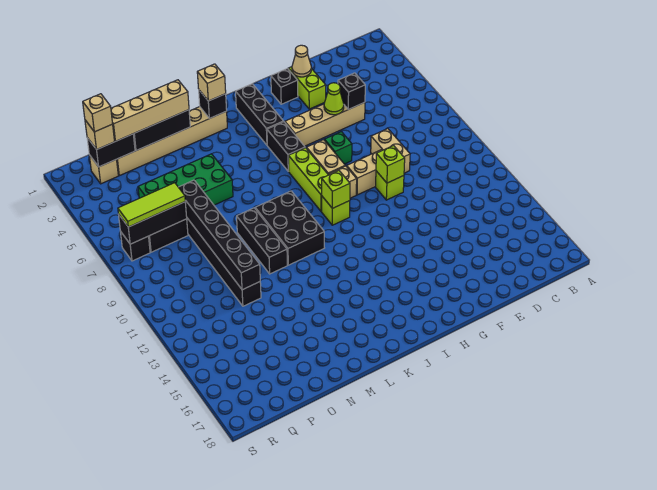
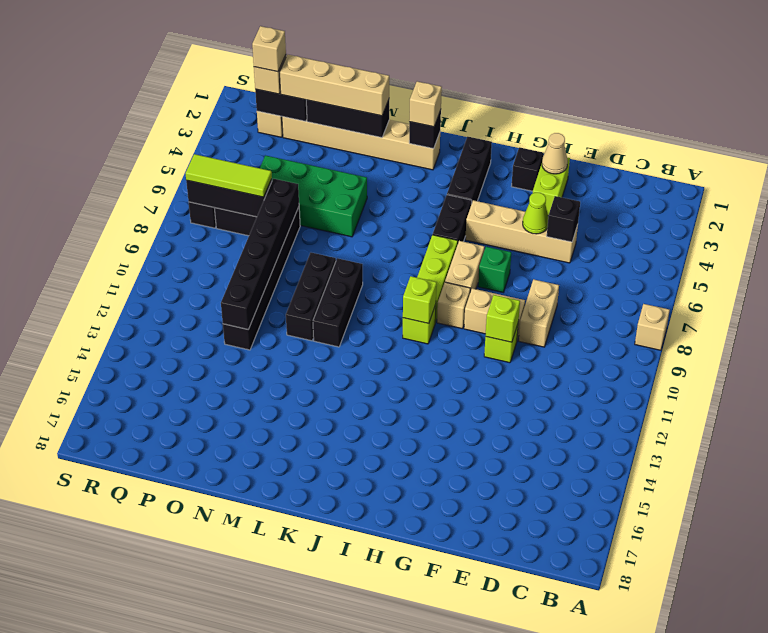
none -> tan brick A8 level 1
black brick K9:L11 level 1 -> black brick L9:L11 level 1

